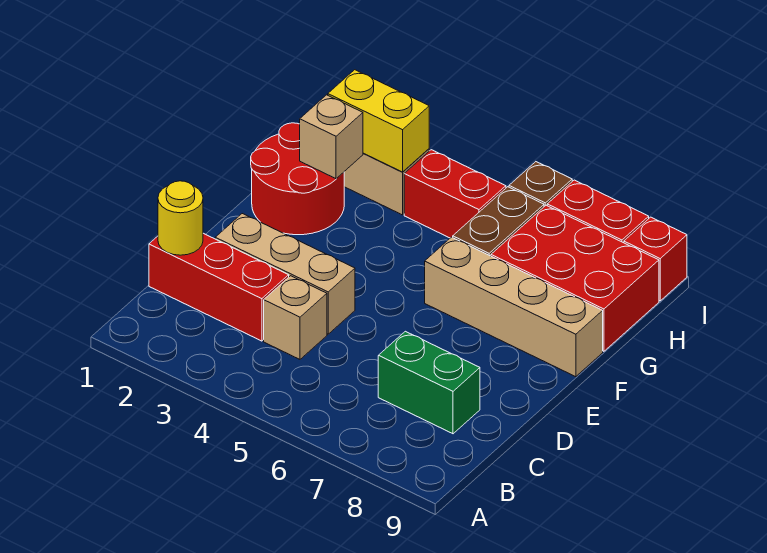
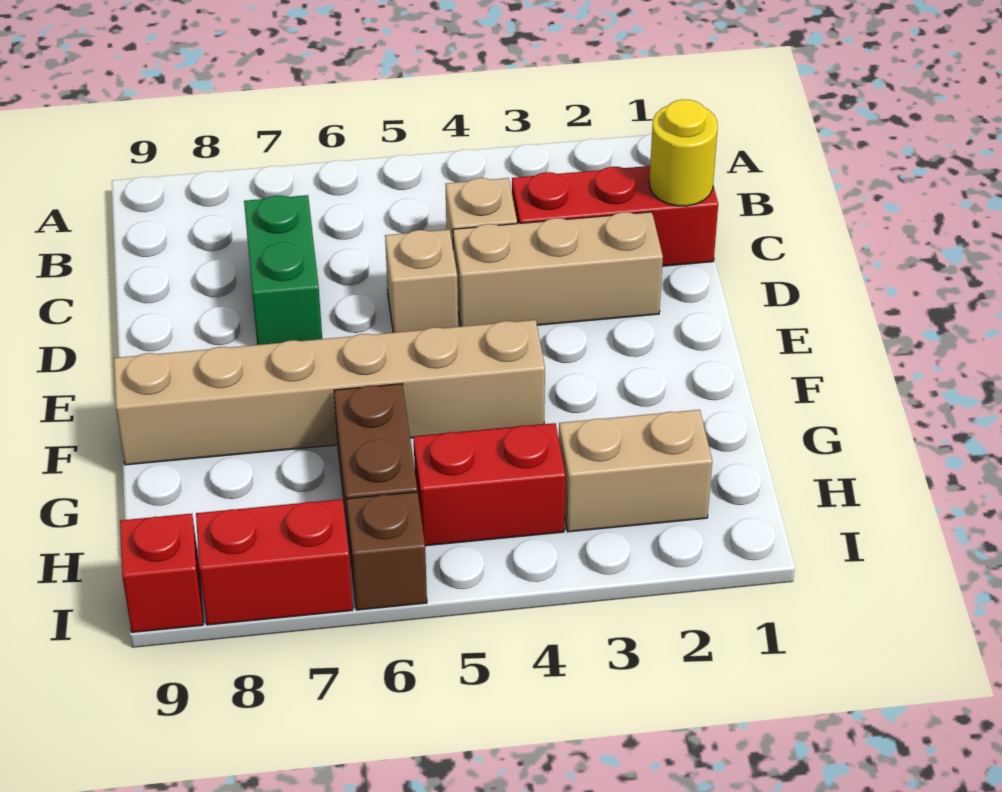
green brick C7:C8 level 1 -> green brick C7:D7 level 1
red round brick F1:G2 level 1 -> none
tan brick F6:F9 level 1 -> tan brick F4:F9 level 1
tan brick G2 level 2 -> tan brick D5 level 1
red brick G7:H9 level 1 -> none
yellow brick H2:H3 level 2 -> none

